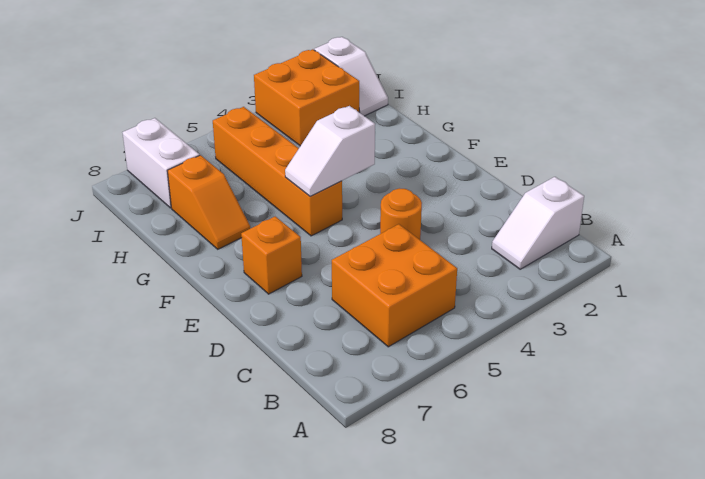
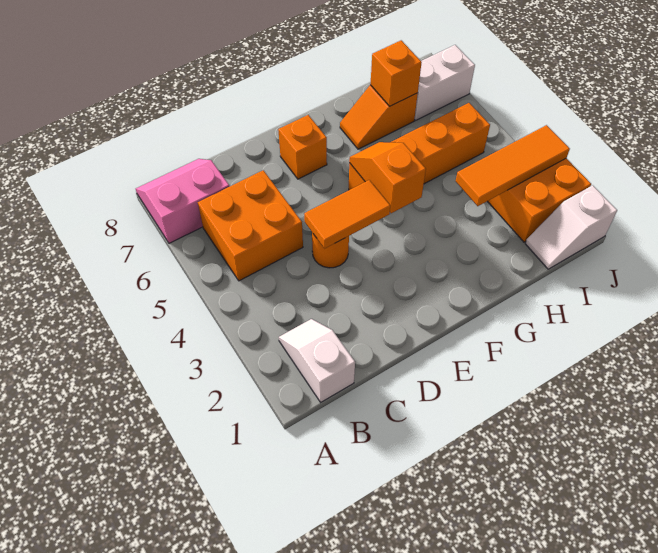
none -> pink slope A7:B8 level 1 top 7
none -> orange tile D4:E4 level 2
white slope F4:F5 level 2 top 4 -> orange slope F4:F5 level 2 top 4
none -> orange tile H3:J3 level 2
none -> orange brick H7 level 2

